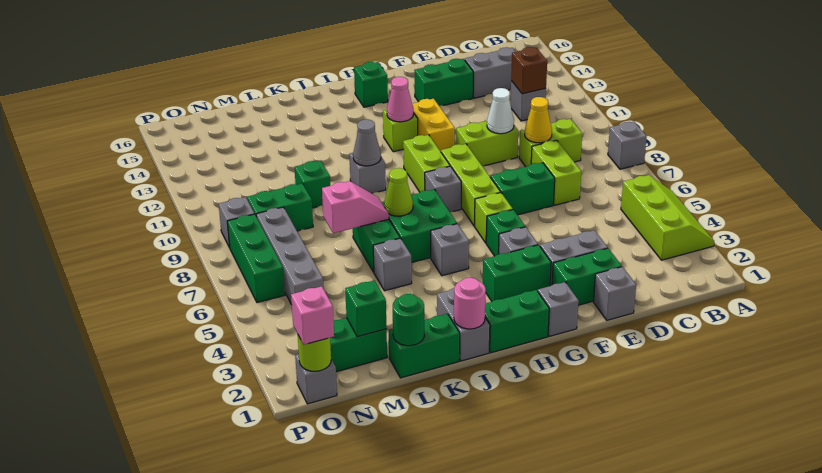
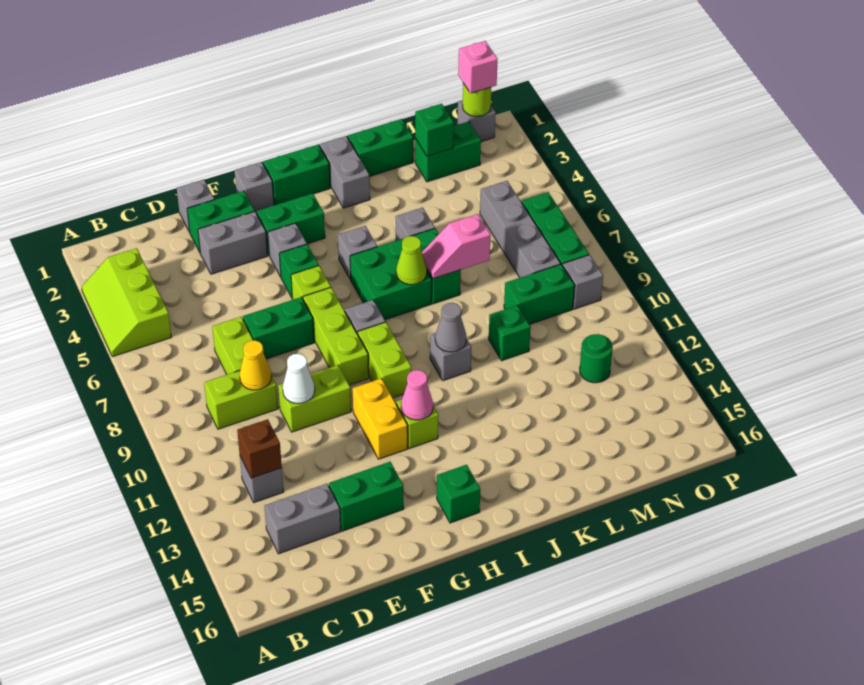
grey brick A8 level 1 -> none
pink round brick J1 level 2 -> none
green round brick L1 level 2 -> green round brick N12 level 1

